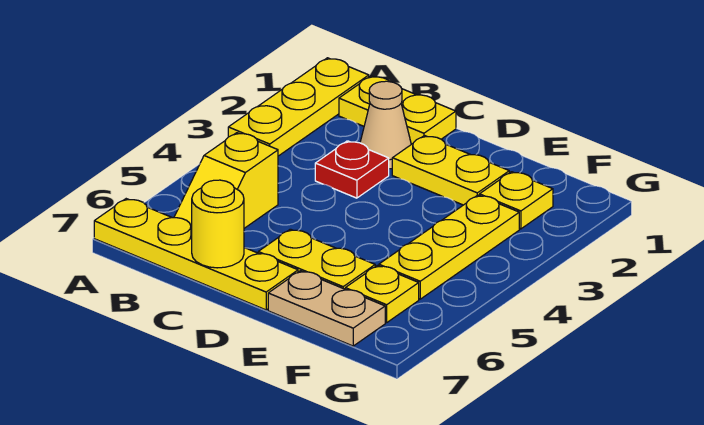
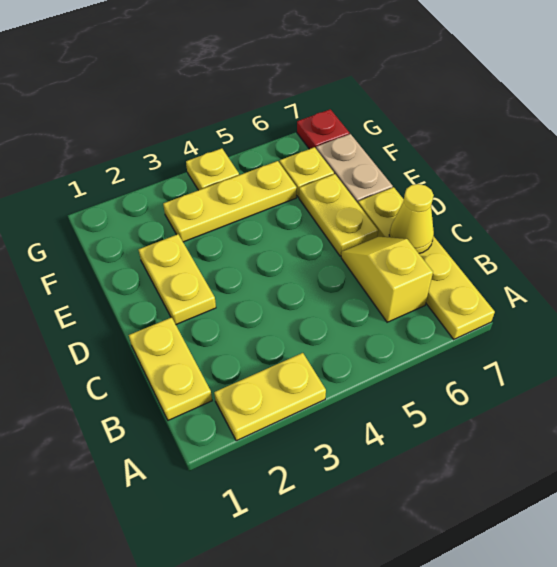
yellow plate A1:A3 level 1 -> yellow plate A2:A3 level 1
yellow slope B5:B6 level 1 top 5 -> yellow slope B6:C6 level 1 top B
tan cone C2 level 1 -> none
red plate C3 level 1 -> red plate G7 level 1
yellow round brick C7 level 2 -> yellow cone C7 level 2
yellow plate F2 level 1 -> yellow plate G4 level 1

